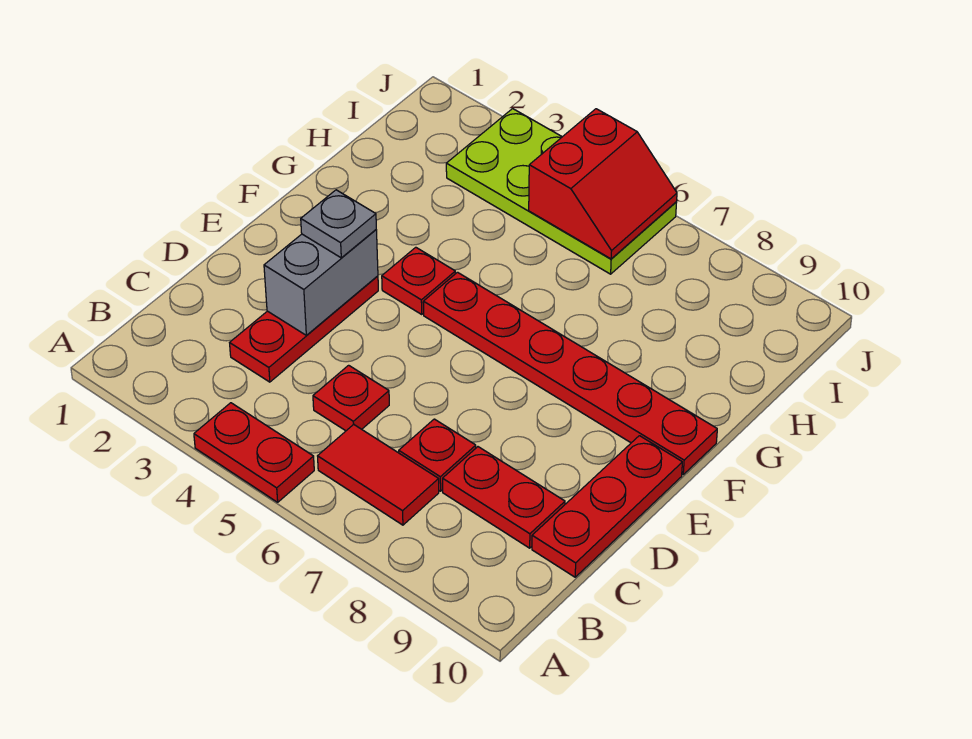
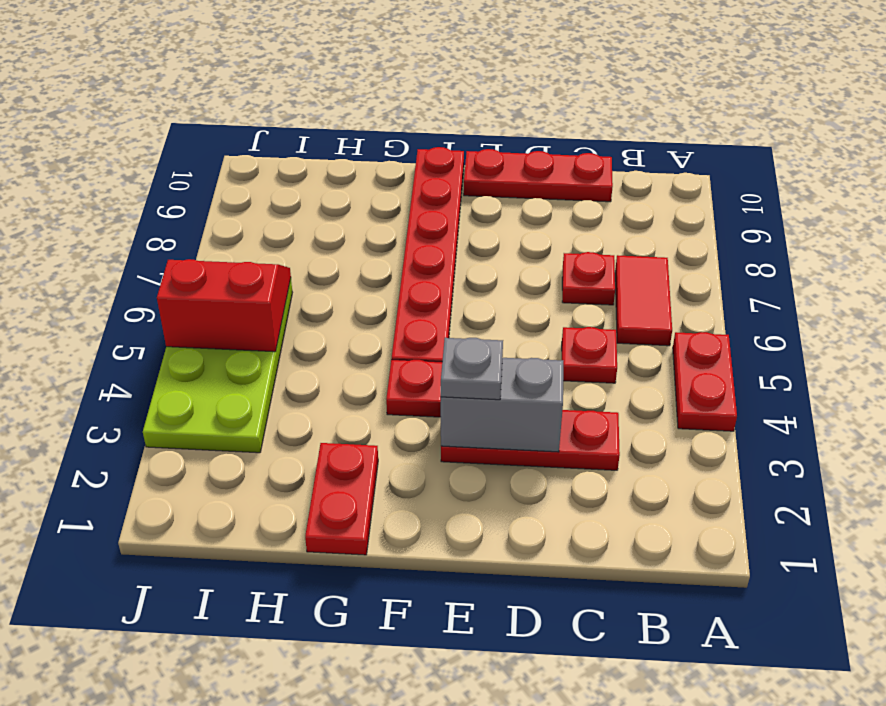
red plate C8:C9 level 1 -> red plate G1:G2 level 1

